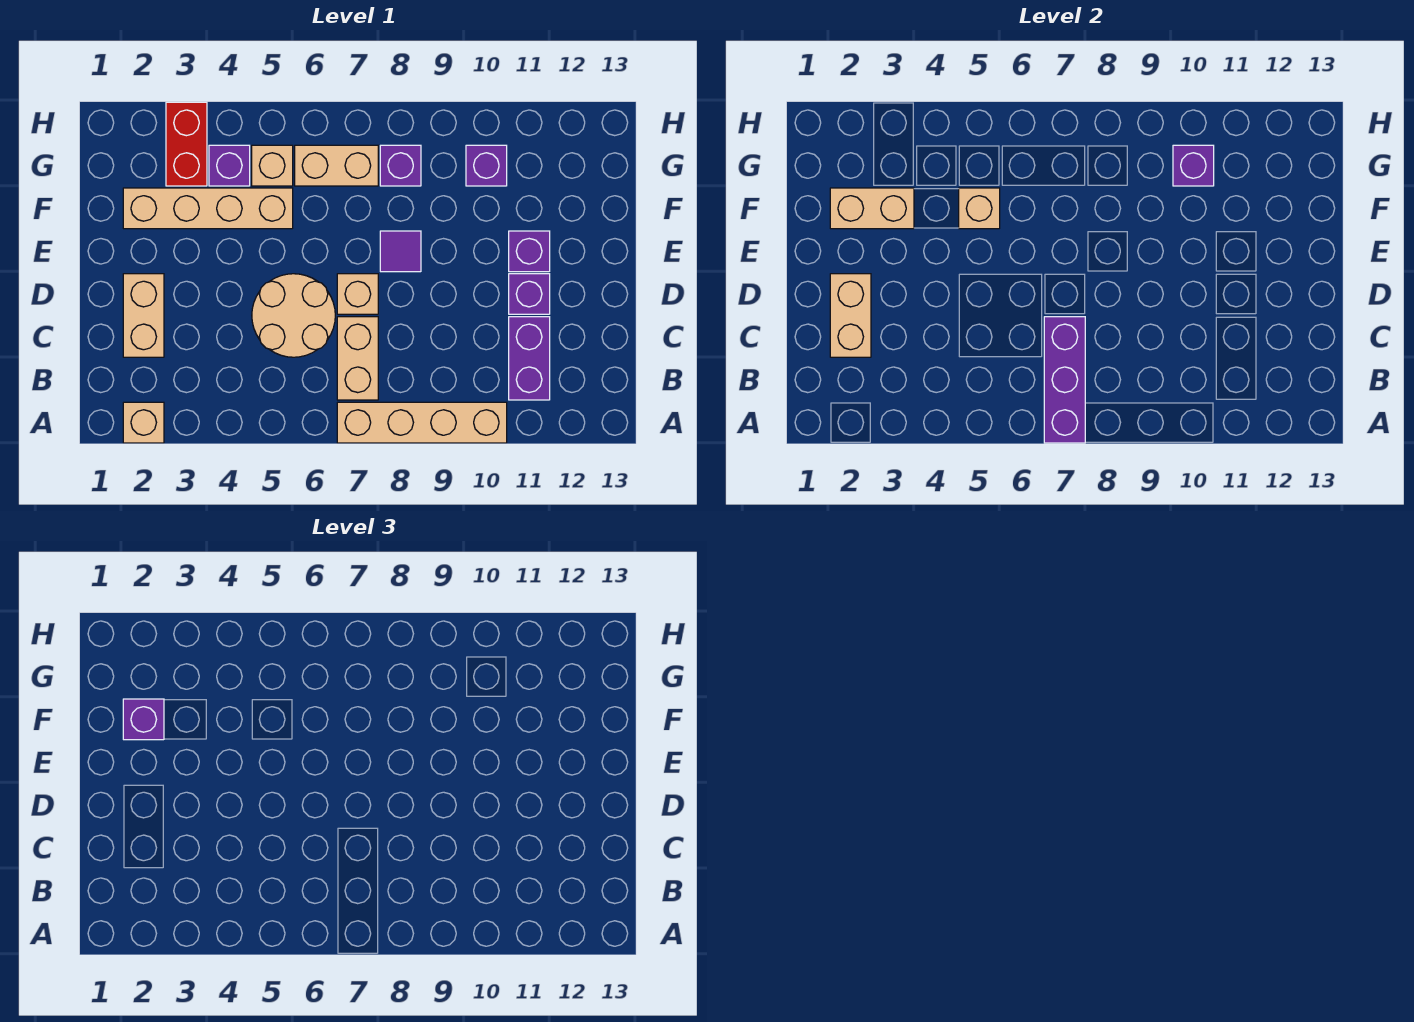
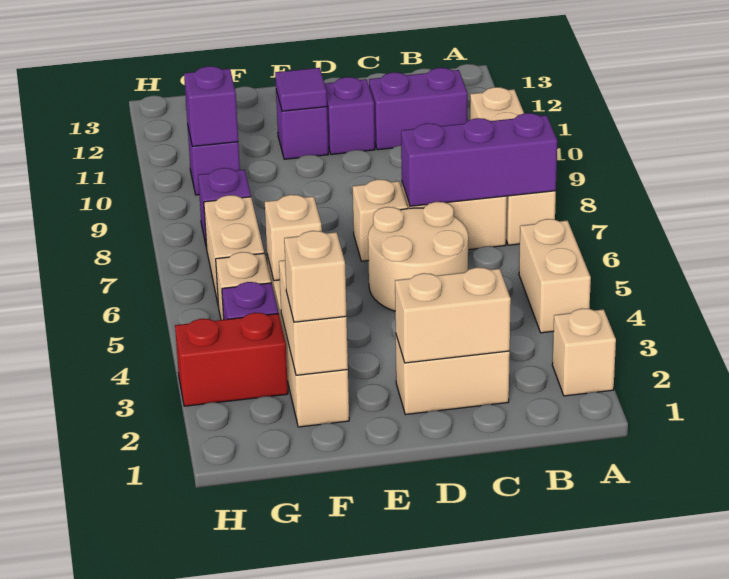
none -> tan brick A4:A5 level 1
purple tile E8 level 1 -> purple tile E11 level 2
purple brick F2 level 3 -> tan brick F2 level 3

